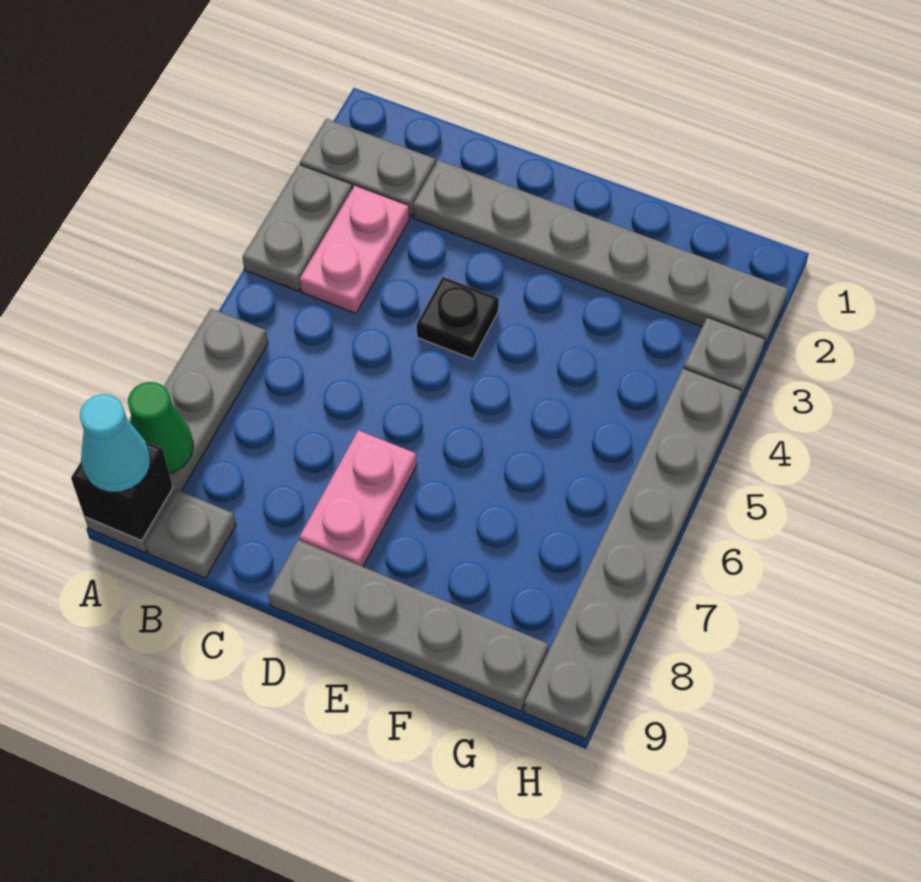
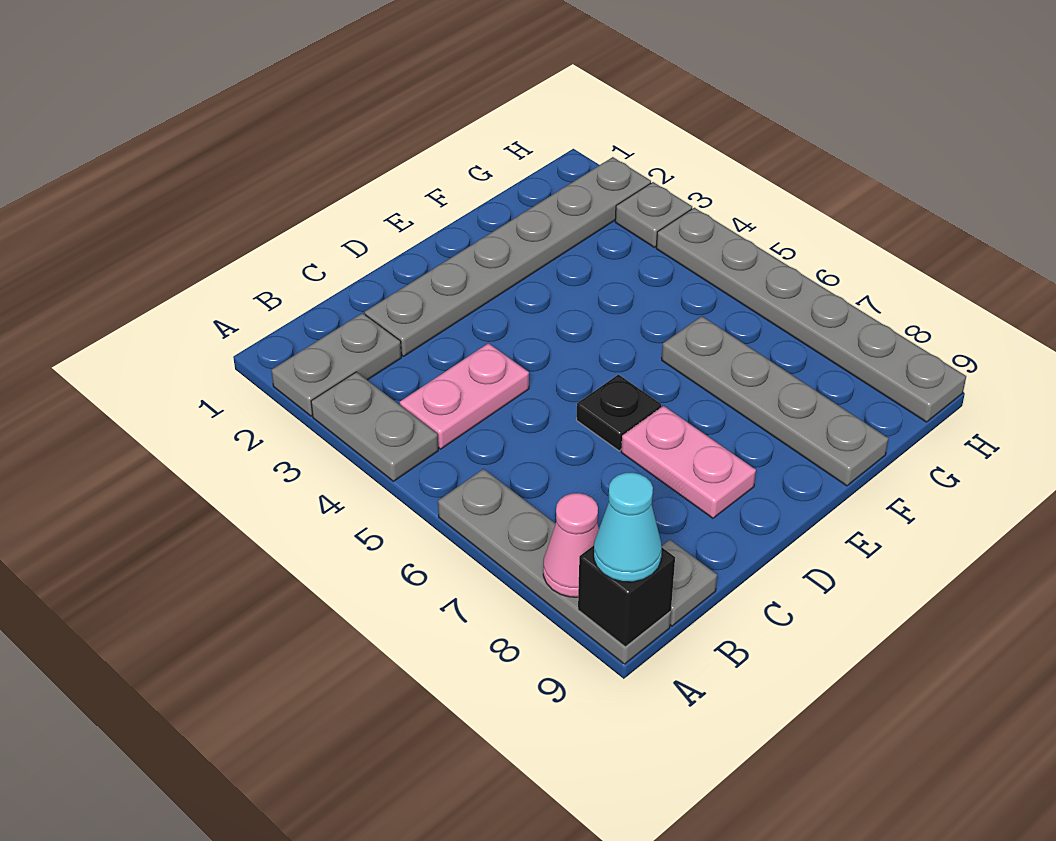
green cone A8 level 2 -> pink cone A8 level 2
pink plate B3:B4 level 1 -> pink plate B4:C4 level 1
black plate D4 level 1 -> black plate D6 level 1
grey plate D9:G9 level 1 -> grey plate F6:F9 level 1

